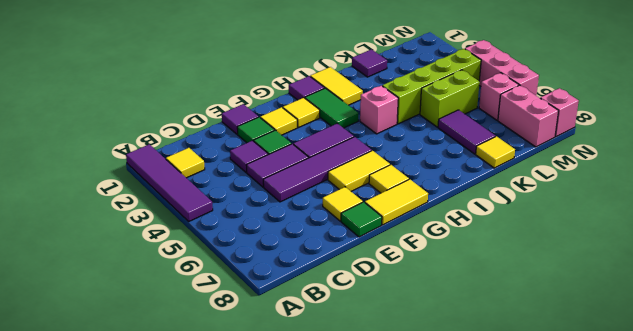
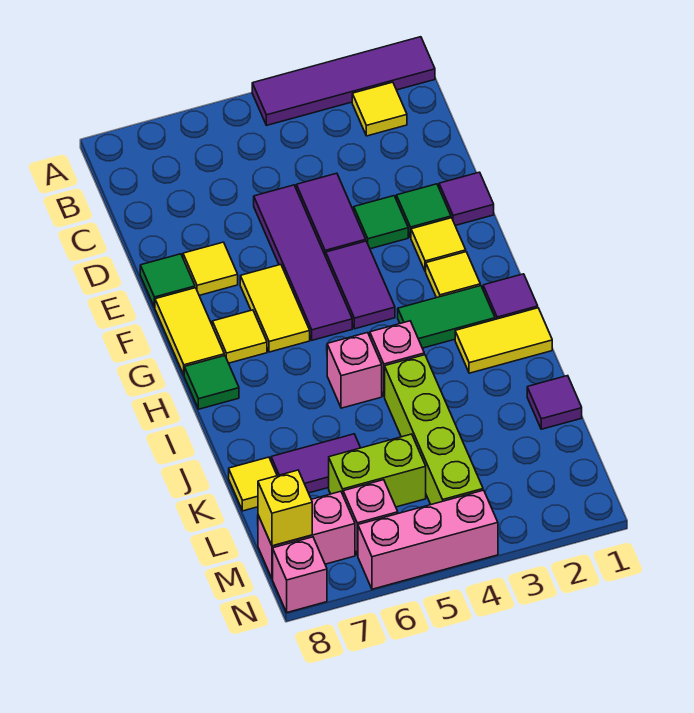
purple tile D3 level 1 -> none
none -> green tile H8 level 1
none -> pink brick I5 level 1
lime brick K5:L5 level 1 -> lime brick L5:L6 level 1
none -> yellow brick M8 level 2

